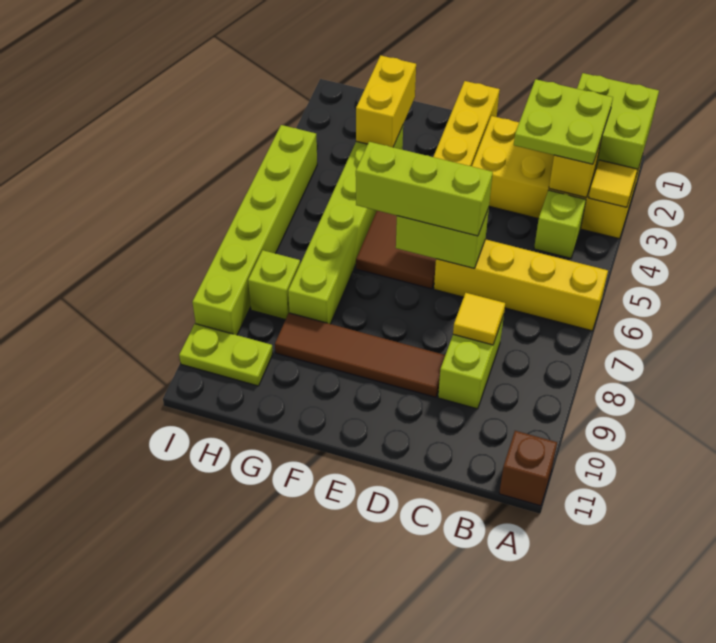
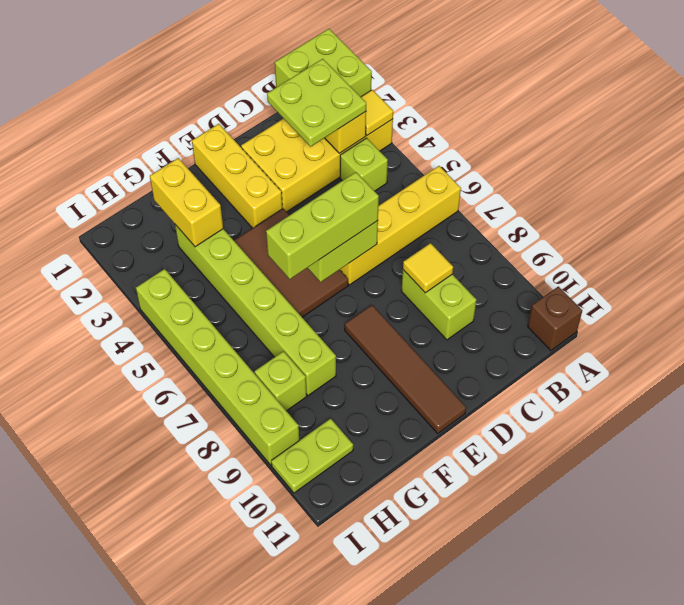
brown tile D9:G9 level 1 -> brown tile E8:E11 level 1

